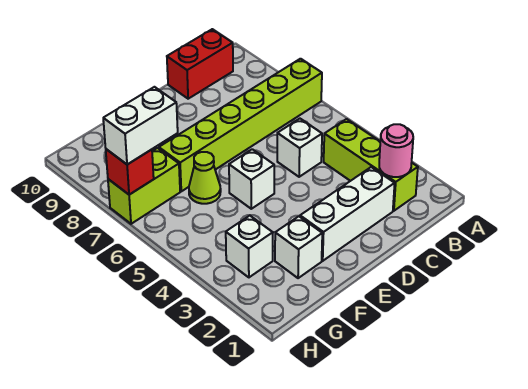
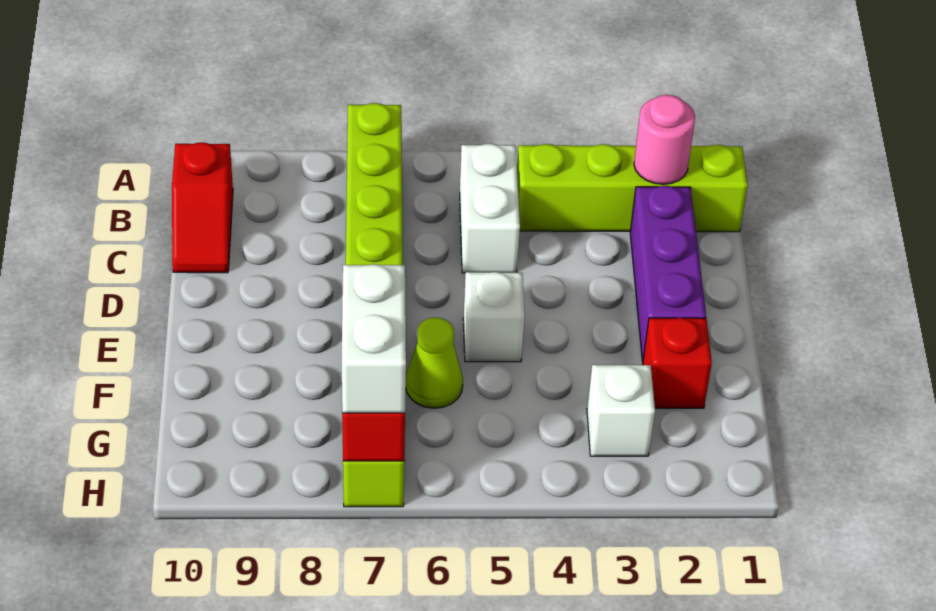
lime brick B2:B4 level 1 -> lime brick B1:B4 level 1
red brick B10:C10 level 1 -> red slope B10:C10 level 1 top B
white brick C2:E2 level 1 -> purple brick C2:E2 level 1
white brick C5 level 1 -> white brick B5:C5 level 1
white brick F2 level 1 -> red brick F2 level 1

